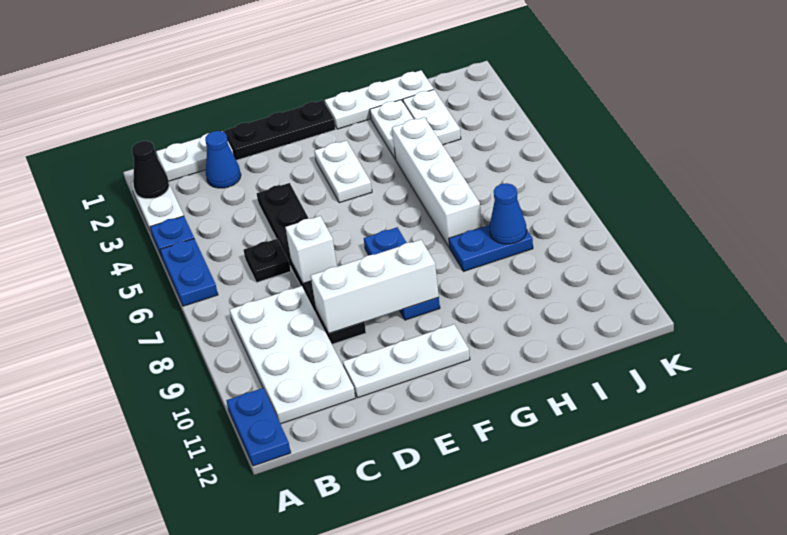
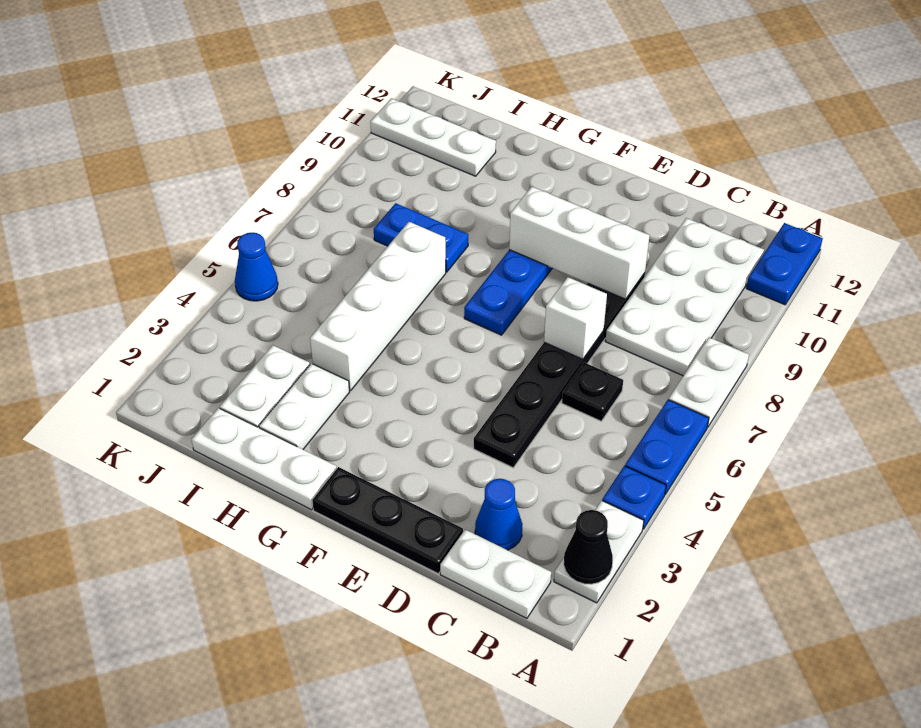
white plate D11:F11 level 1 -> white plate I11:K11 level 1
white plate F3:F4 level 1 -> white plate A7:A8 level 1
blue cone I8 level 2 -> blue cone K5 level 1

